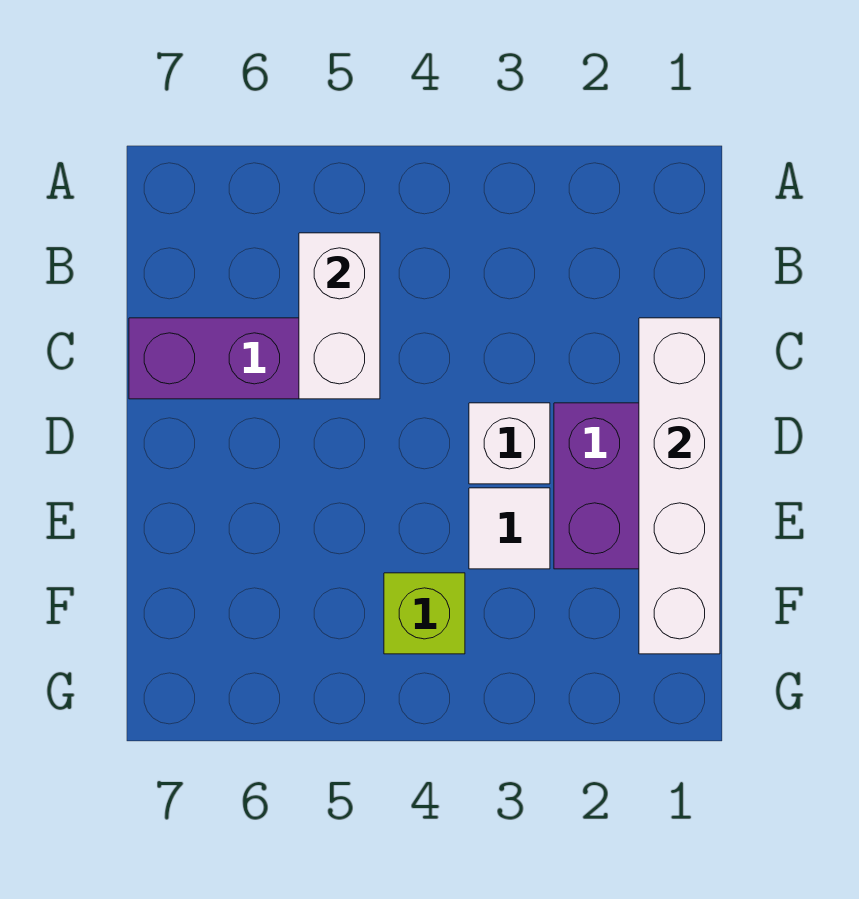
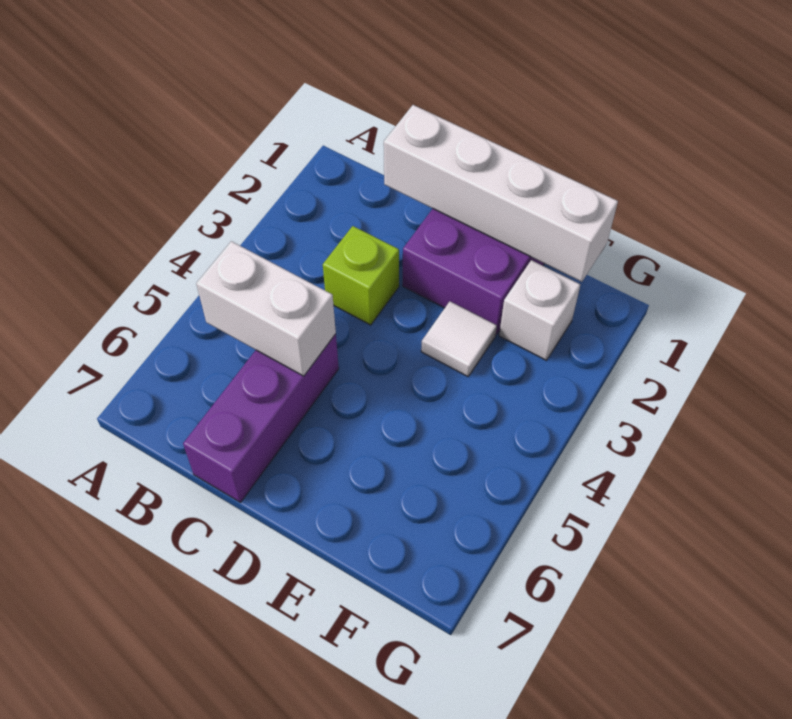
white brick D3 level 1 -> white brick F2 level 1
lime brick F4 level 1 -> lime brick C3 level 1

